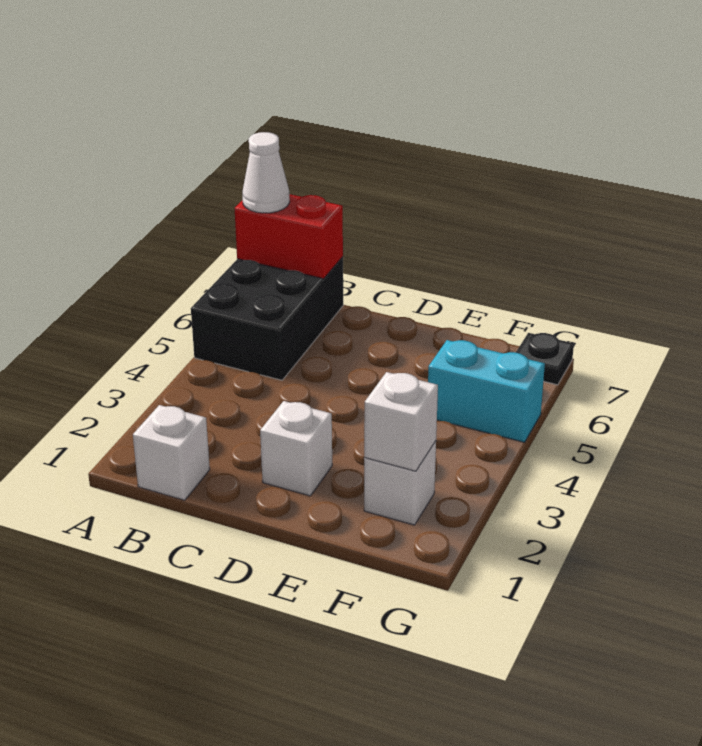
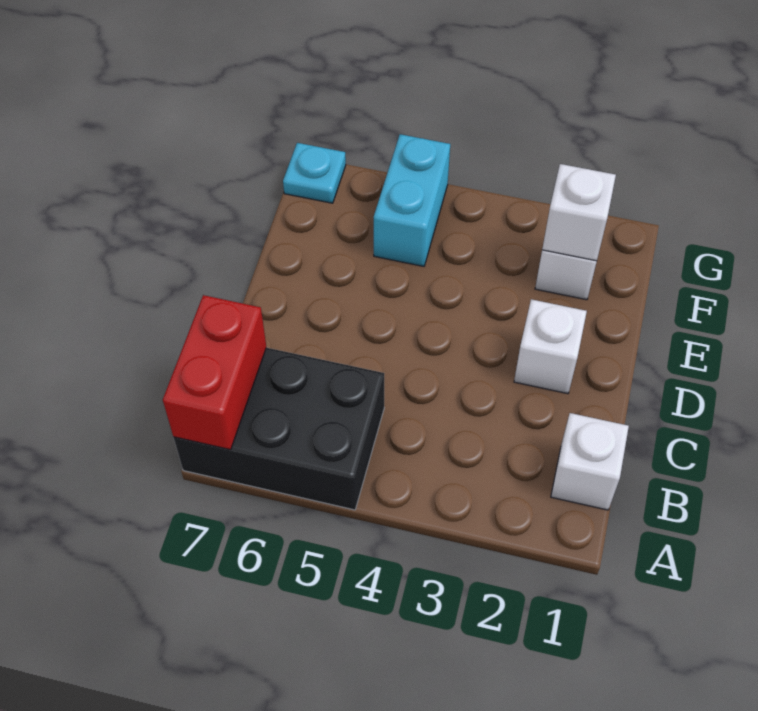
white cone A7 level 3 -> none
black plate G7 level 1 -> cyan plate G7 level 1

